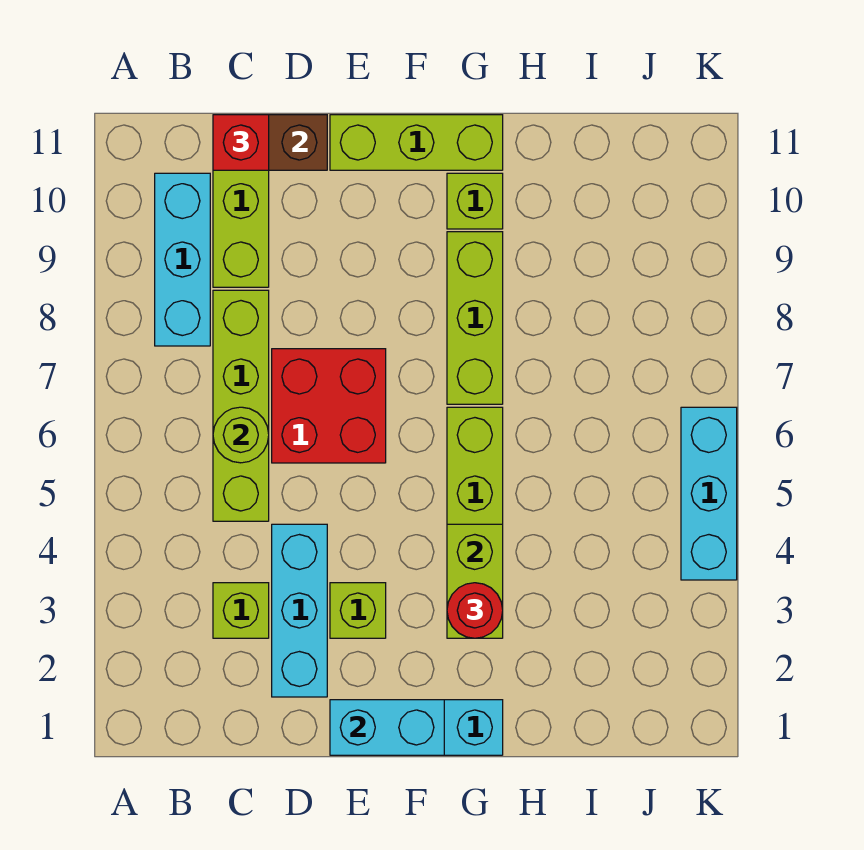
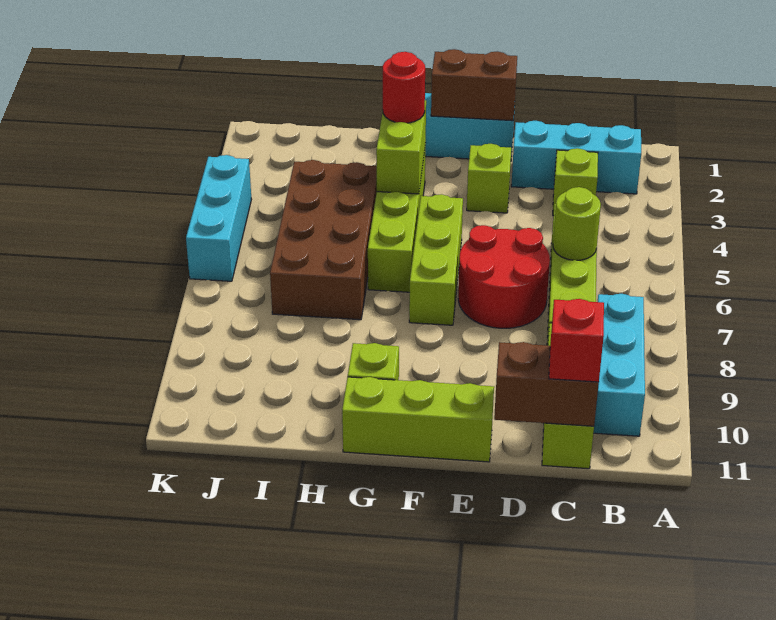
cyan brick D2:D4 level 1 -> cyan brick B2:D2 level 1
red brick D6:E7 level 1 -> red round brick D6:E7 level 1
cyan brick E1:F1 level 2 -> brown brick E1:F1 level 2
lime brick G7:G9 level 1 -> lime brick F5:F7 level 1
none -> brown brick H4:I7 level 1

